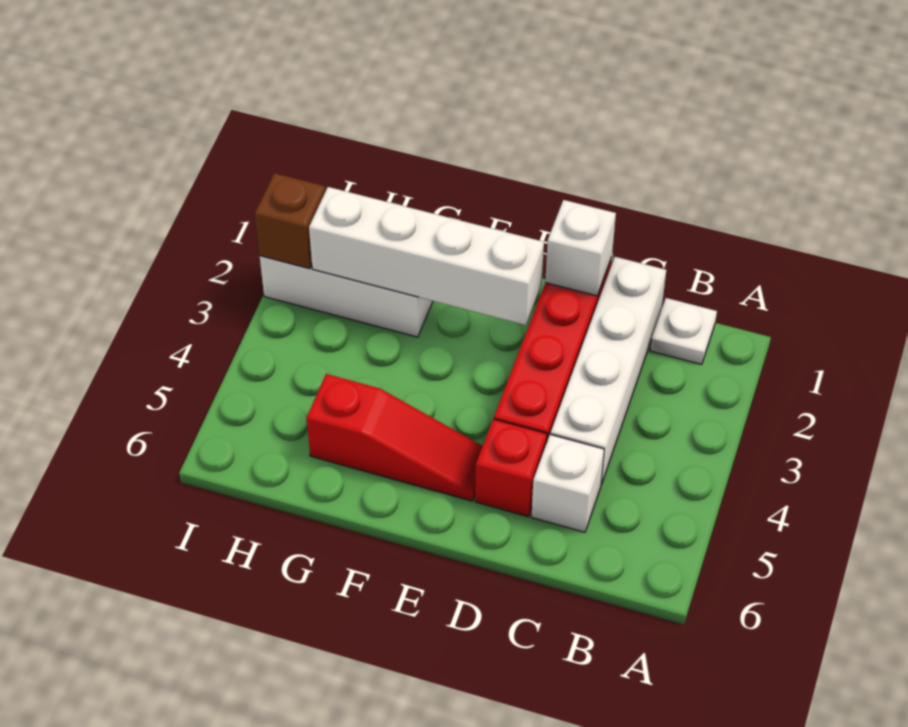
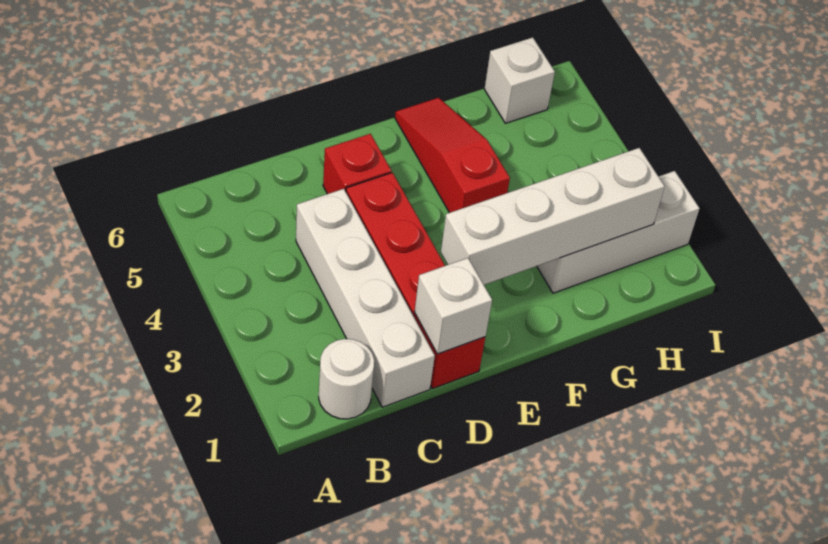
white plate B1 level 1 -> white round brick B1 level 1
white brick C5 level 1 -> white brick H6 level 1
red slope E5:G5 level 1 top G -> red slope F4:F6 level 1 top 4
brown brick I2 level 2 -> none

